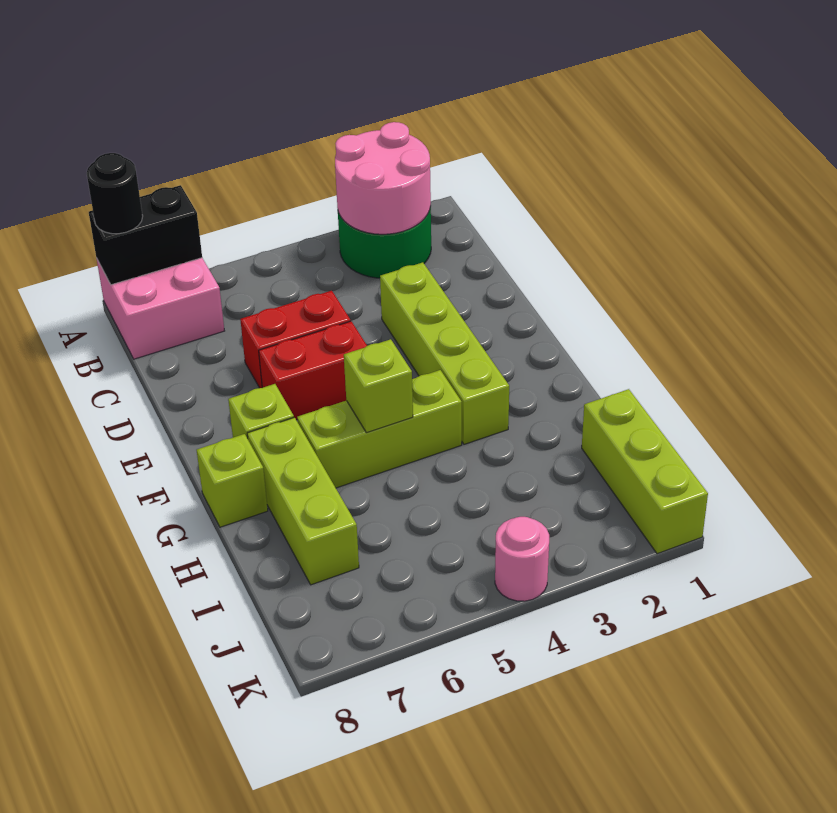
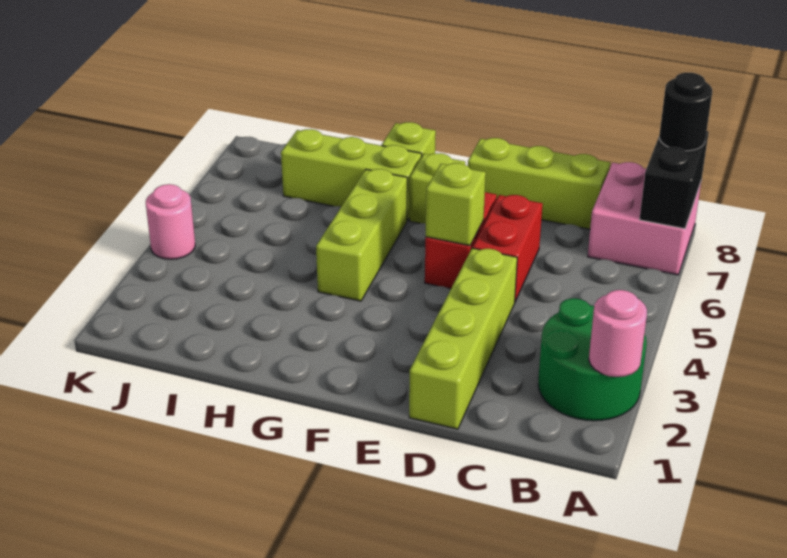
pink round brick A2:B3 level 2 -> pink round brick A2 level 2
lime brick D3:G3 level 1 -> lime brick D1:D4 level 1
lime brick G5 level 2 -> lime brick E5 level 2
lime brick I1:K1 level 1 -> lime brick C8:E8 level 1

